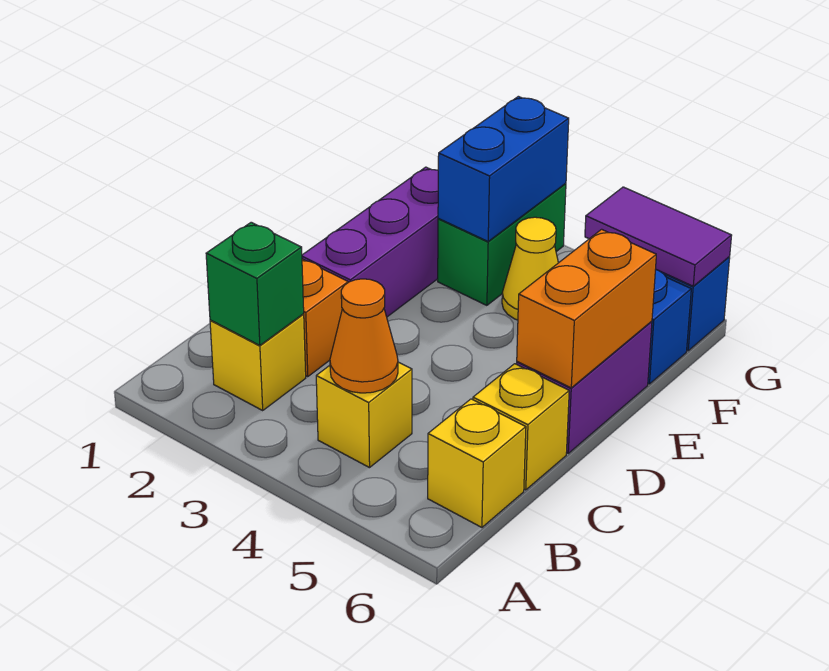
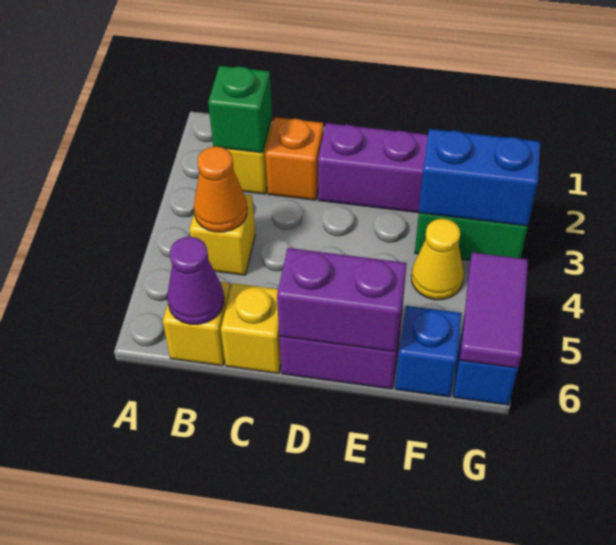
none -> purple cone B6 level 2
orange brick D6:E6 level 2 -> purple brick D6:E6 level 2

